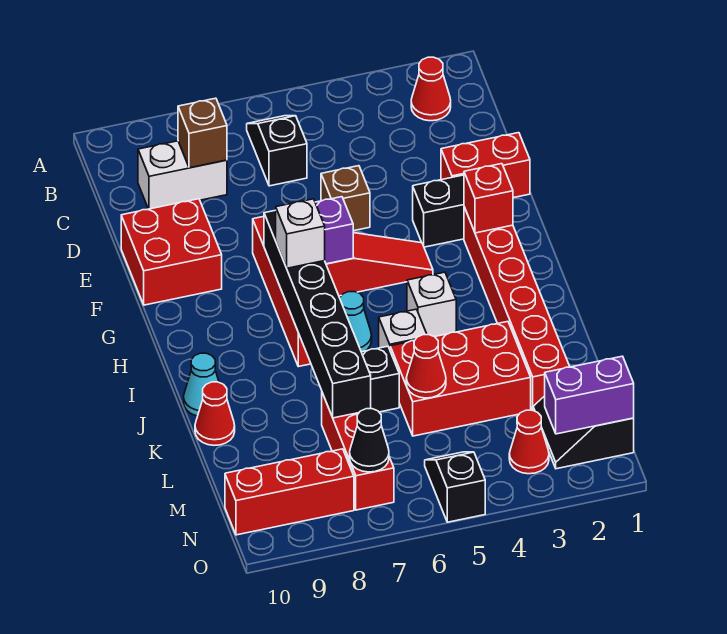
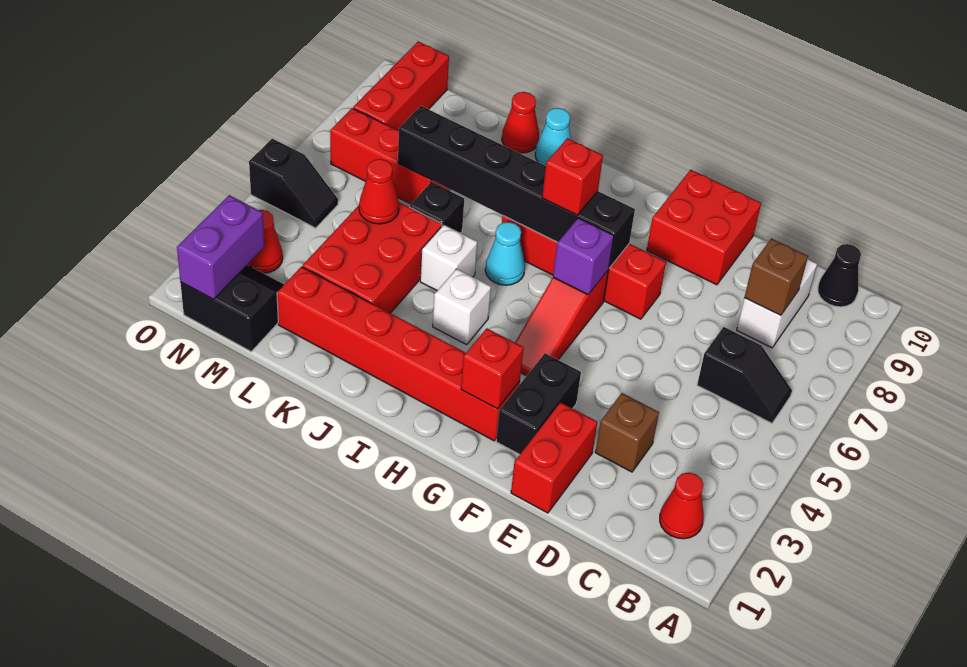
brown brick E5 level 1 -> brown brick D3 level 1
white brick H7 level 3 -> red brick H7 level 3
black cone N7 level 2 -> black cone B10 level 1

